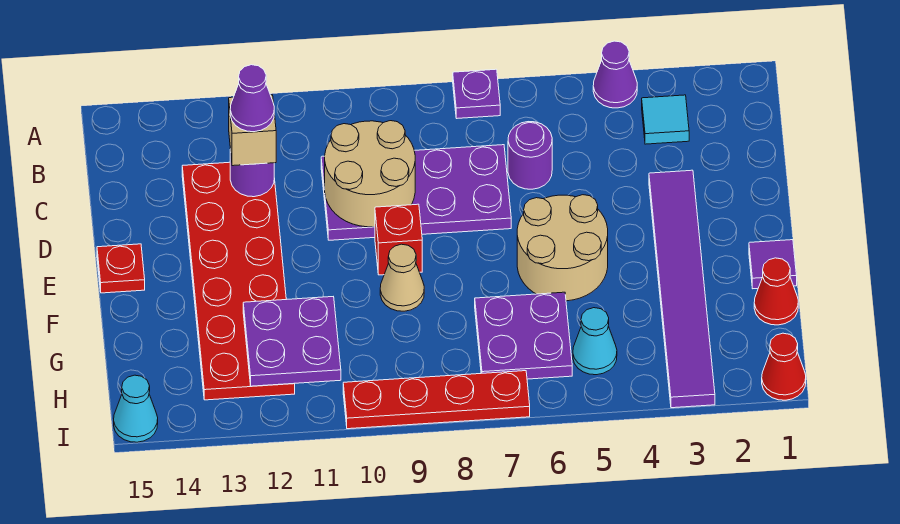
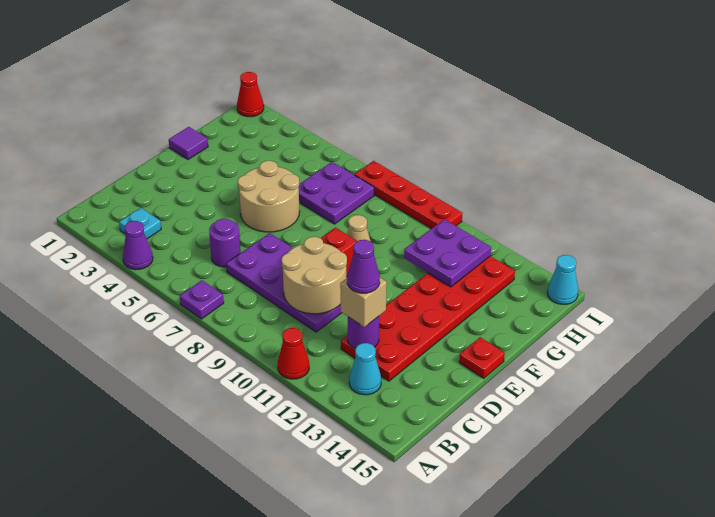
cyan tile B3 level 1 -> cyan plate B3 level 1
purple tile D3:I3 level 1 -> none
red cone G1 level 1 -> red cone A11 level 1
cyan cone H5 level 1 -> cyan cone B13 level 1

